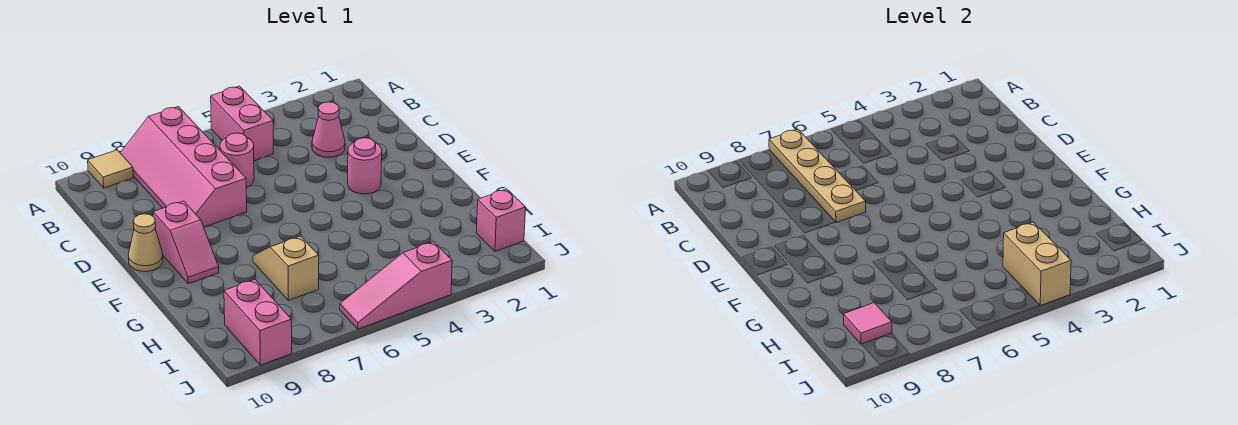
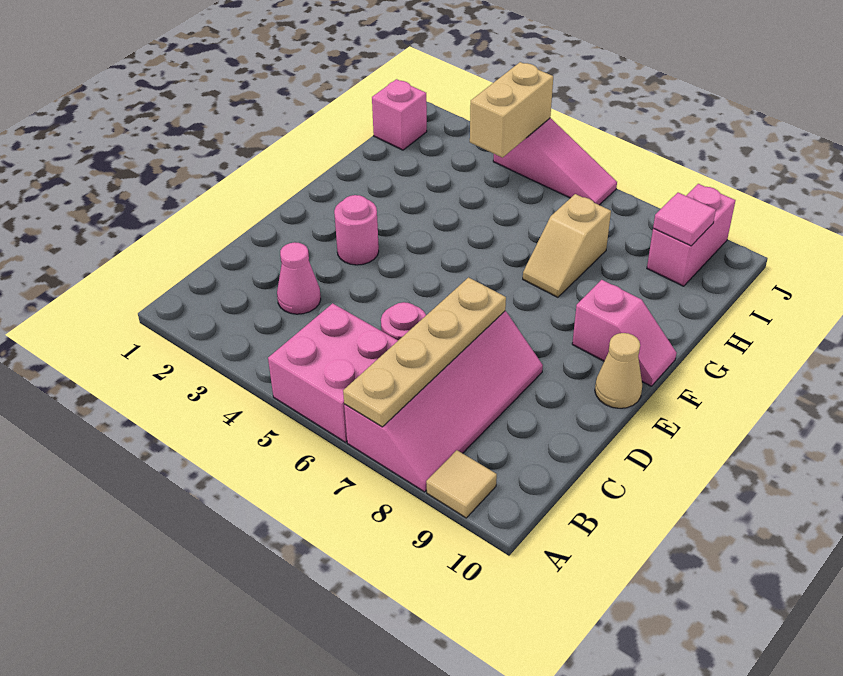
pink brick A5:B5 level 1 -> pink brick A5:B6 level 1
pink slope E9:F9 level 1 top E -> pink slope F9:F10 level 1 top 9

